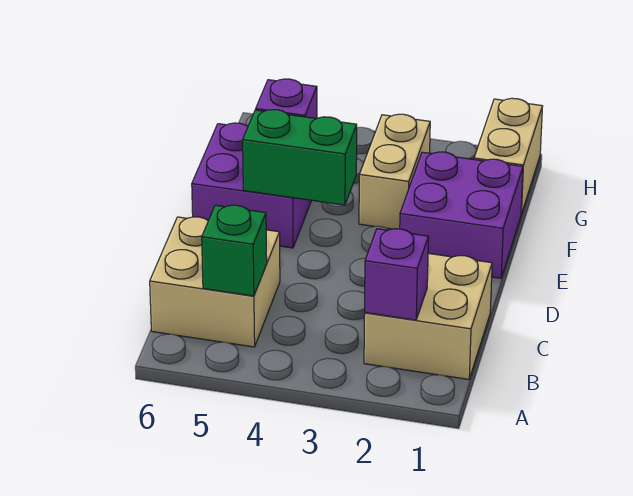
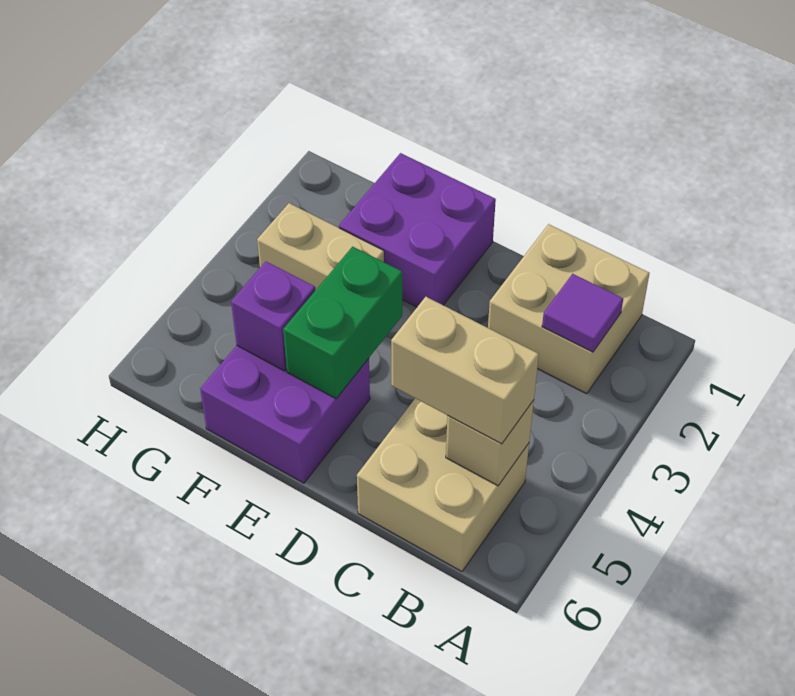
purple brick B2 level 2 -> purple tile B2 level 2
green brick B5 level 2 -> tan brick B5 level 2
tan brick G1:H1 level 1 -> tan brick B5:C5 level 3

